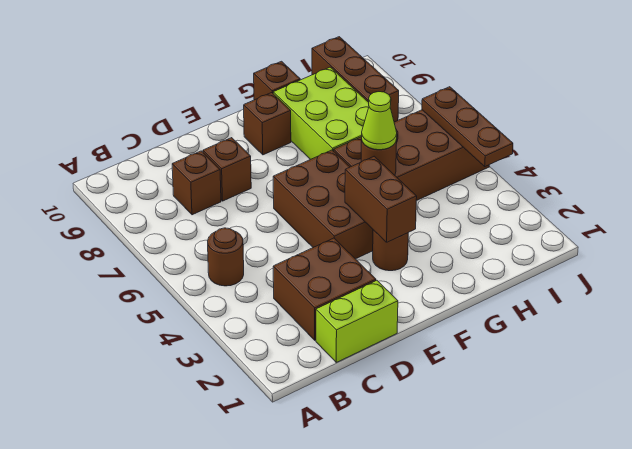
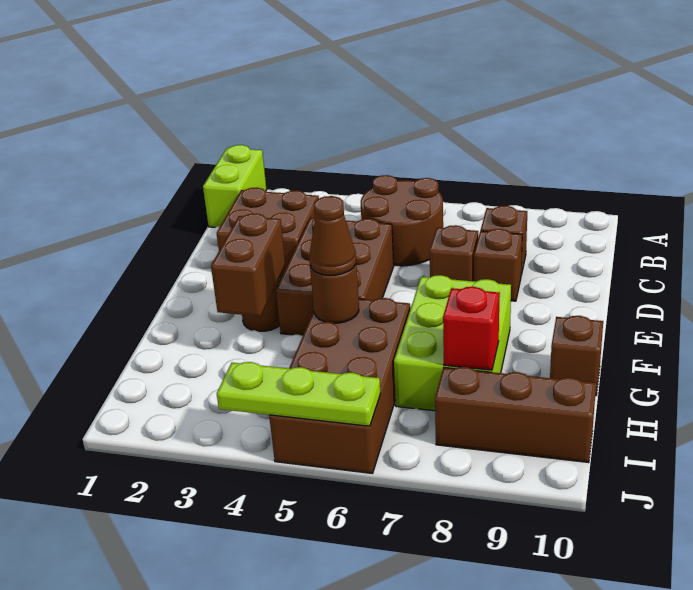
brown round brick B5 level 1 -> brown round brick B5:C6 level 1
lime brick C1:D1 level 1 -> lime brick A1:B1 level 1
brown brick E4:F6 level 1 -> brown brick D4:F5 level 1
brown brick F3:F4 level 2 -> brown brick F3:G3 level 2
brown brick F9 level 1 -> brown brick D7 level 1
lime cone G5 level 3 -> brown cone G5 level 3
lime brick G7:H9 level 1 -> lime brick F7:H8 level 1
none -> red brick H8 level 2
brown plate J4:J6 level 2 -> lime plate J4:J6 level 2

